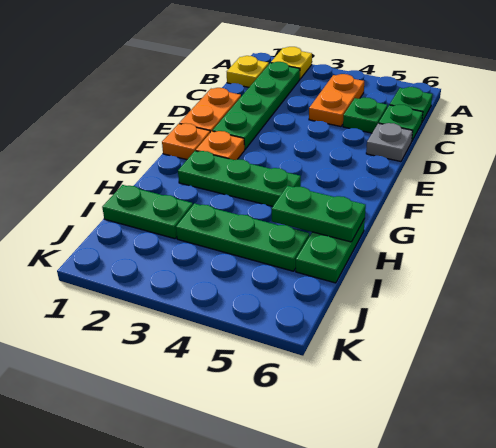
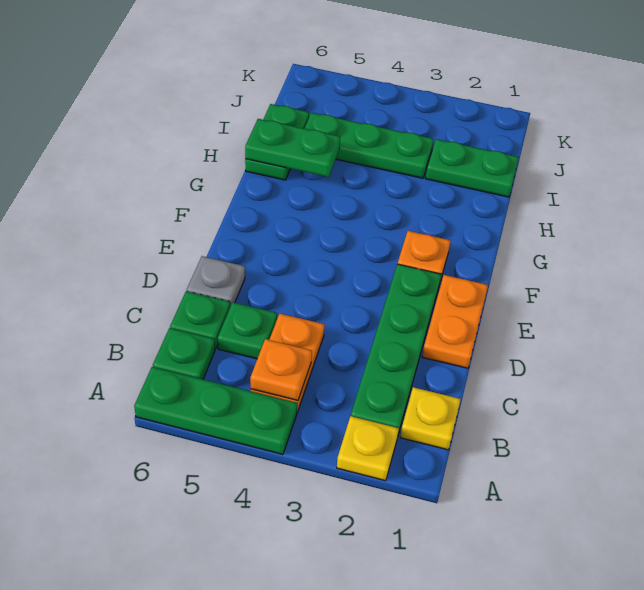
orange plate F1 level 1 -> orange plate B4 level 2
green plate G2:G4 level 1 -> green plate A4:A6 level 1

